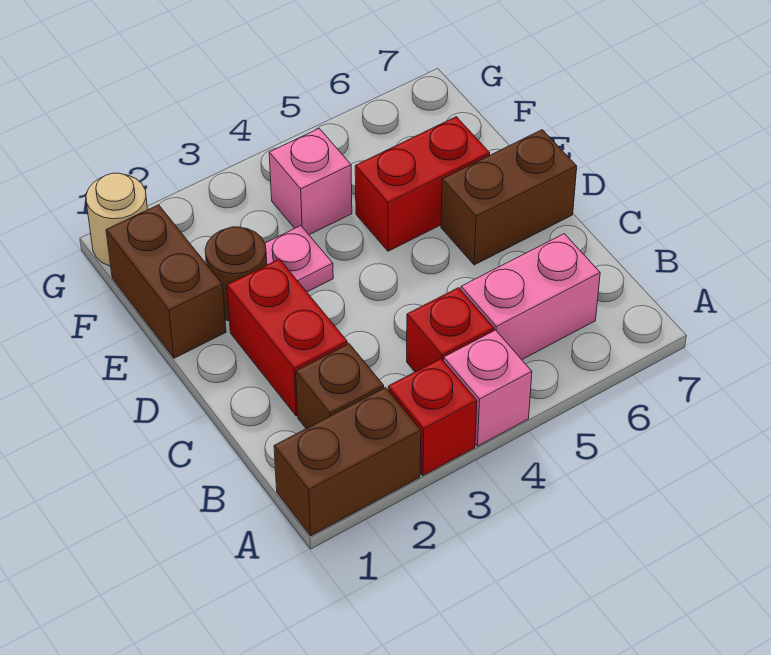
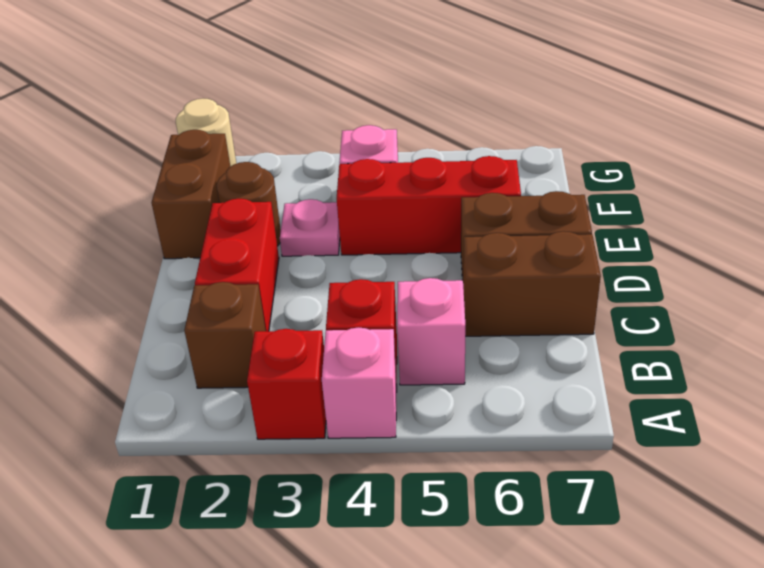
brown brick A1:A2 level 1 -> brown brick C6:C7 level 1
pink brick B5:B6 level 1 -> pink brick B5 level 1
red brick E5:E6 level 1 -> red brick E4:E6 level 1

